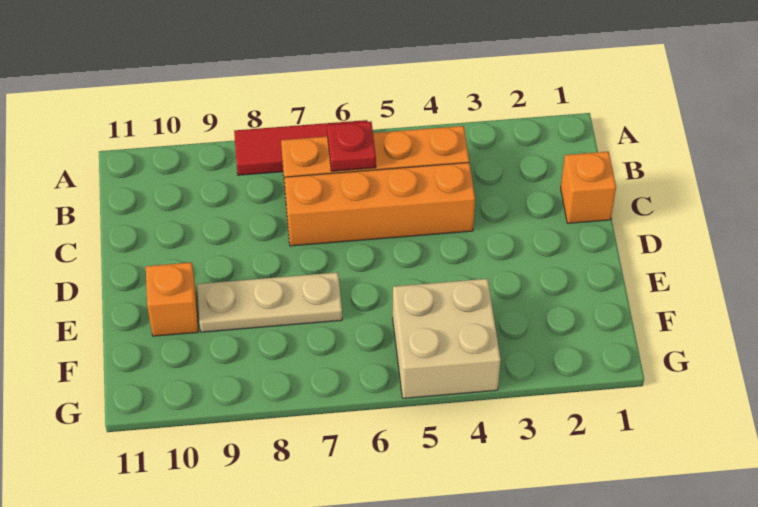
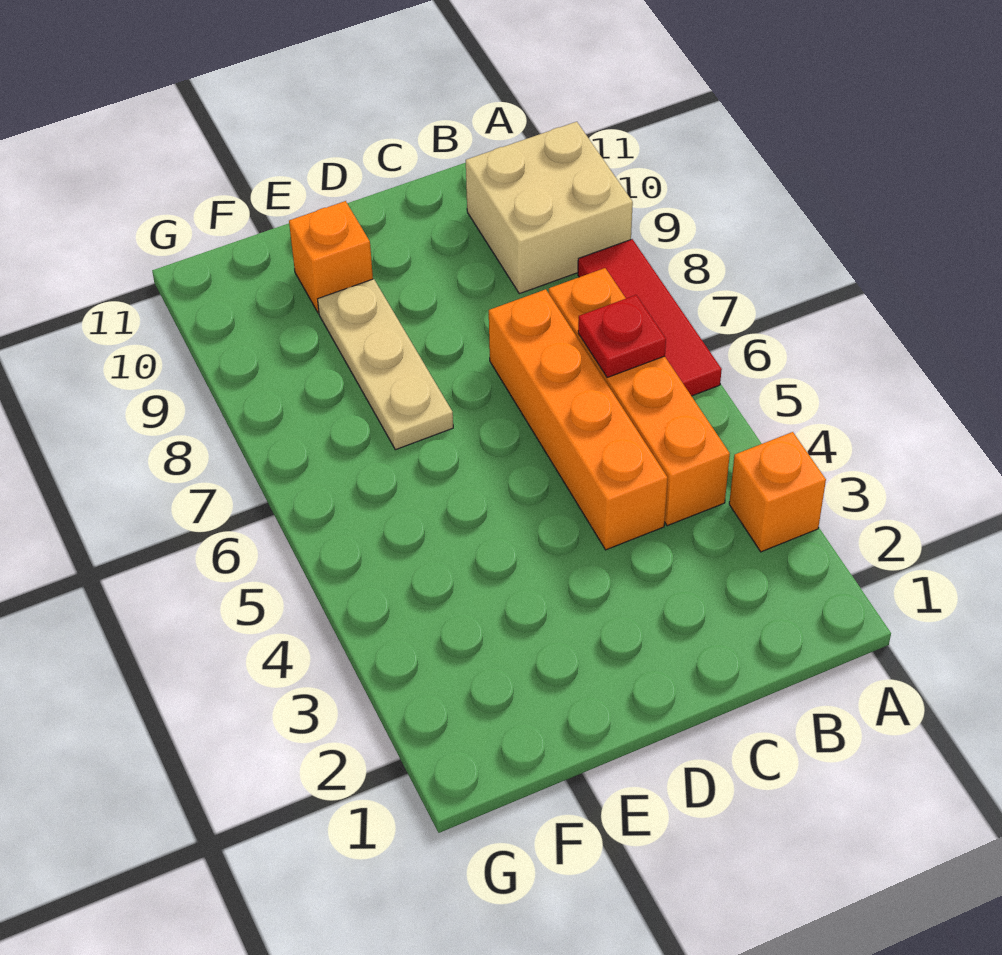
orange brick C1 level 1 -> orange brick A3 level 1
tan brick F4:G5 level 1 -> tan brick A9:B10 level 1

